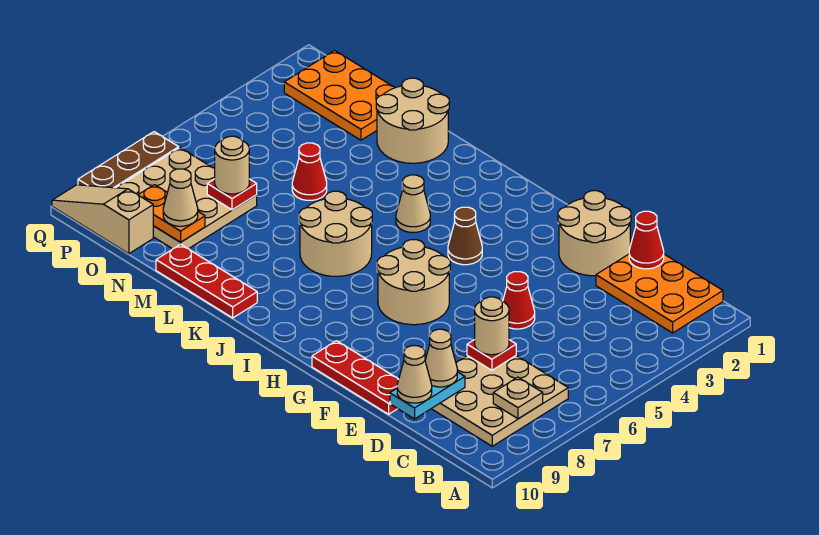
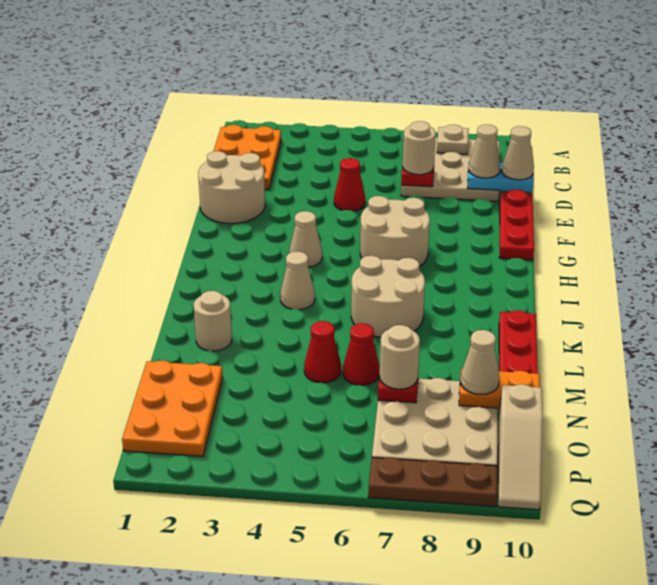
red cone D1 level 2 -> red cone M6 level 1
brown cone H4 level 1 -> tan cone H4 level 1
tan round brick L1:M2 level 1 -> tan round brick L2 level 1
orange plate N9:O9 level 2 -> orange plate N9:N10 level 2

